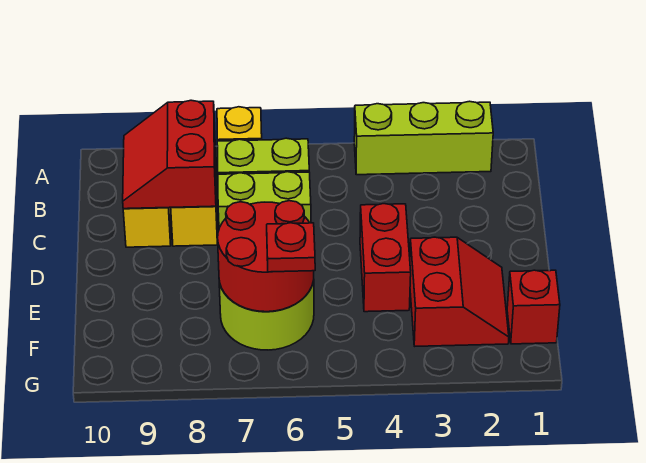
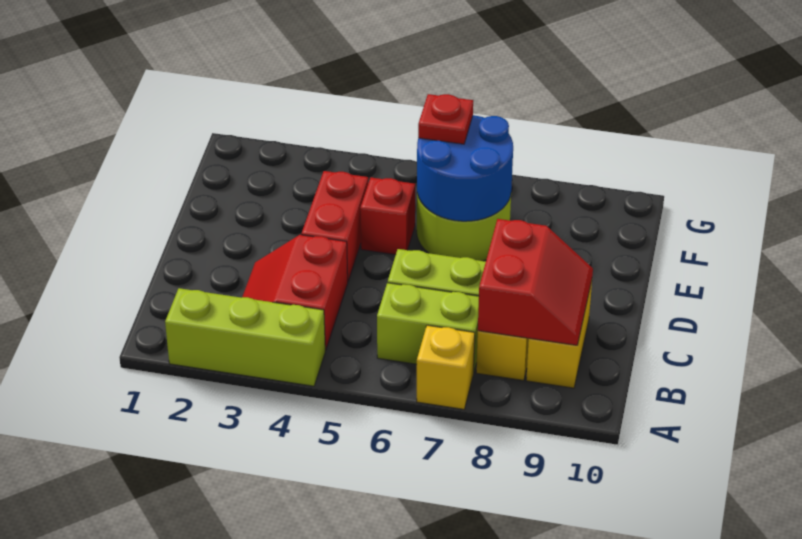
red slope E2:F3 level 1 top 3 -> red slope B3:C4 level 1 top 4
red round brick E6:F7 level 2 -> blue round brick E6:F7 level 2
red brick F1 level 1 -> red brick E5 level 1

